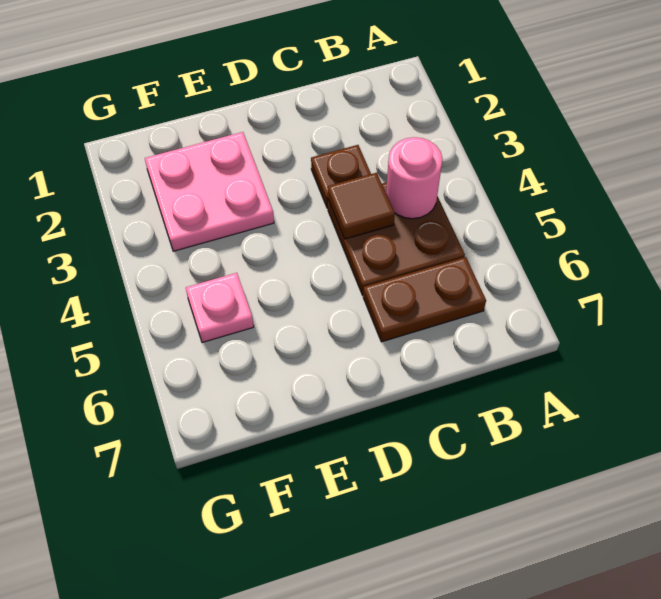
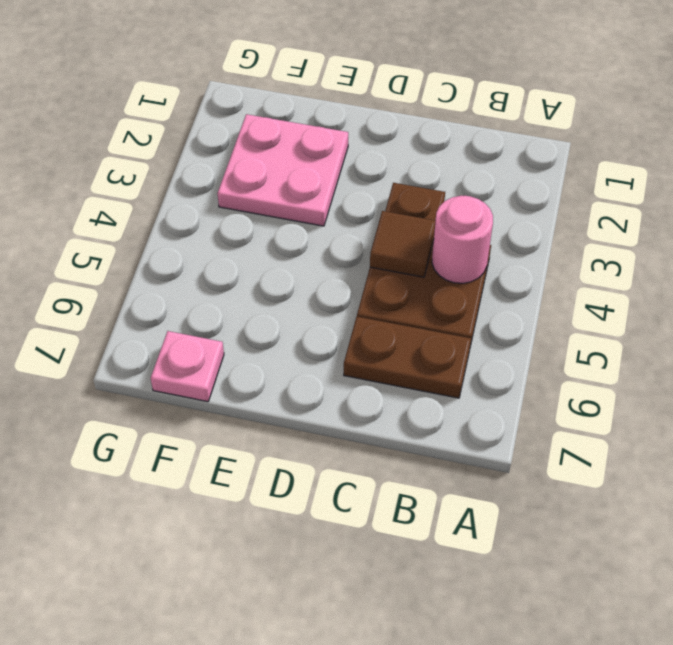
pink plate F5 level 1 -> pink plate F7 level 1

